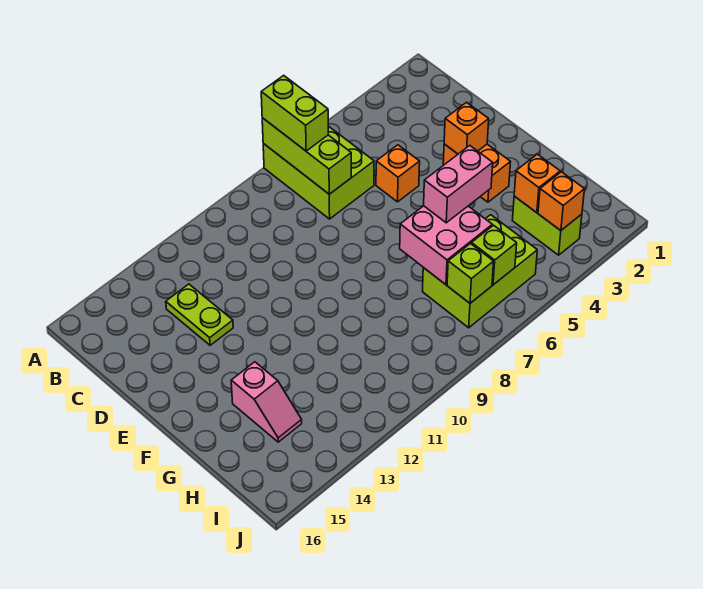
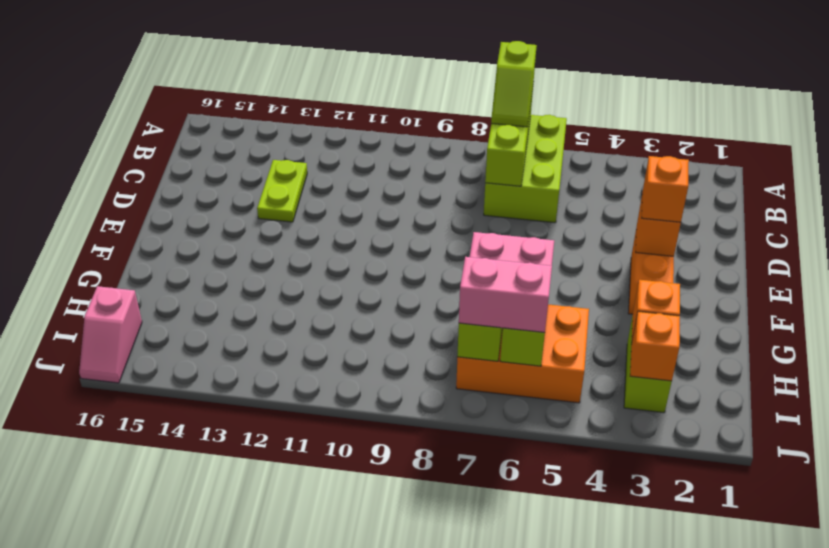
lime brick A7:B7 level 3 -> lime slope A7:B7 level 3 top A
orange brick D5 level 1 -> orange brick E3 level 3
pink brick G5:G6 level 3 -> pink brick I6:I7 level 3
pink slope G14:H14 level 1 top G -> pink slope I16:J16 level 1 top I
lime brick H5:I7 level 1 -> orange brick H5:I7 level 1

